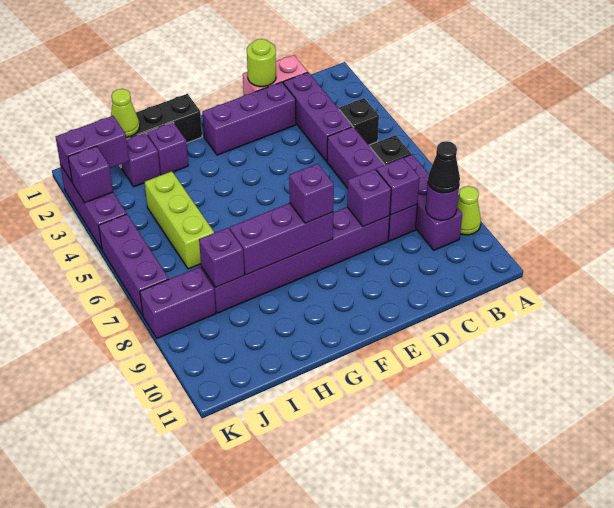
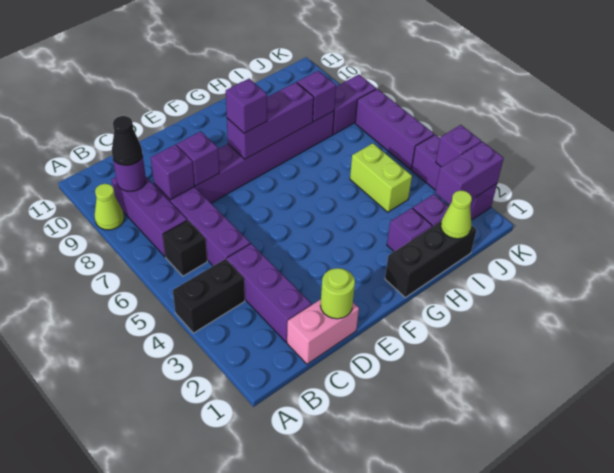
black brick B4 level 1 -> black brick A4:B4 level 1
purple brick D2:F2 level 1 -> none
lime brick I4:I6 level 1 -> lime brick I4:I5 level 1

